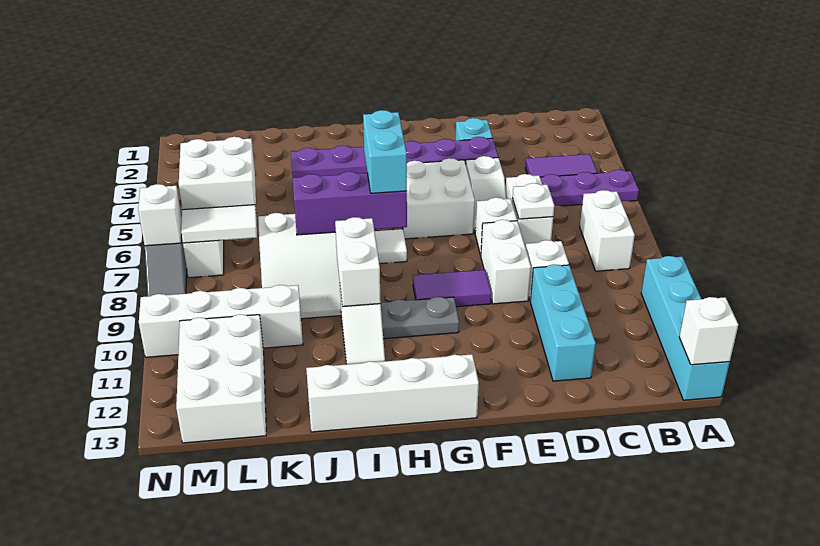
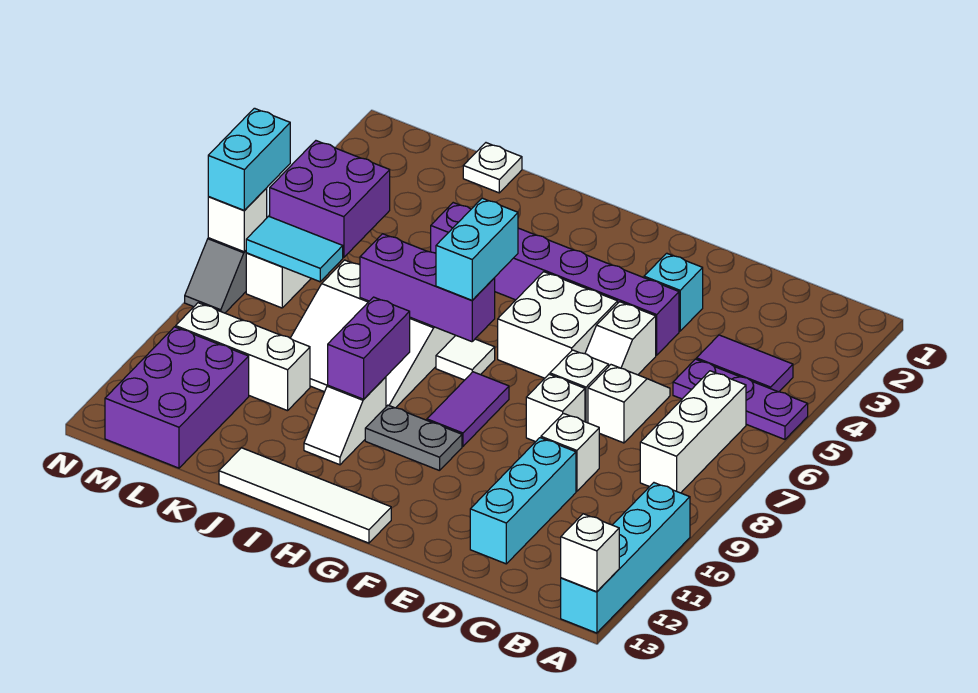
white brick B7:B8 level 1 -> white brick B6:B8 level 1
white brick D6:D7 level 1 -> white slope D6:D7 level 1 top 7
white plate D7 level 2 -> white plate K1 level 1
white brick E8:E9 level 1 -> white brick E8 level 1
purple tile F9:G9 level 1 -> purple tile G8:G9 level 1
white brick G13:J13 level 1 -> white tile G13:J13 level 1
white brick I9:I10 level 2 -> purple brick I9:I10 level 2
white brick K10:N10 level 1 -> white brick K10:M10 level 1
white brick L5:M6 level 2 -> purple brick L5:M6 level 2
white tile L7:M7 level 2 -> cyan tile L7:M7 level 2
white brick L11:M13 level 1 -> purple brick L11:M13 level 1
none -> cyan brick N6:N7 level 3

